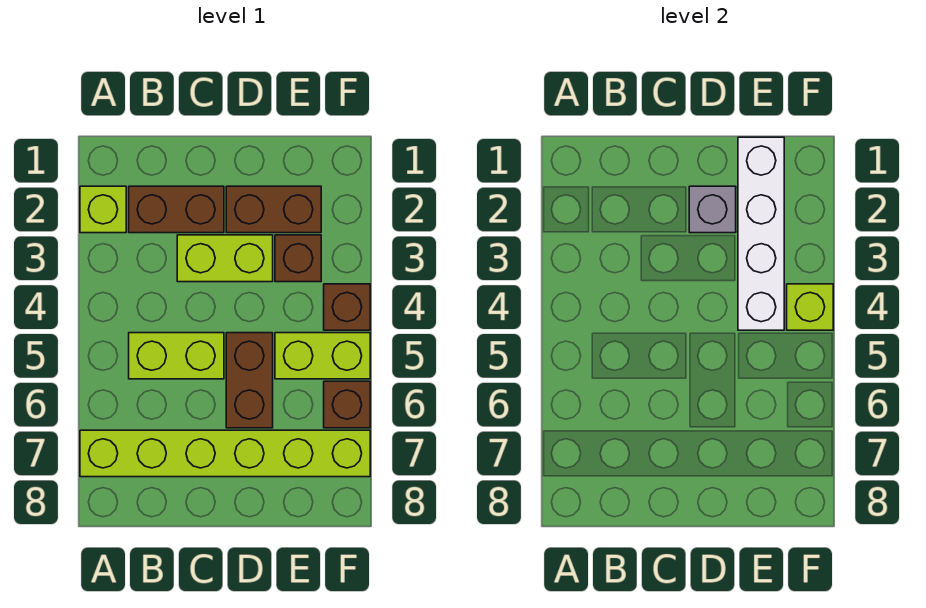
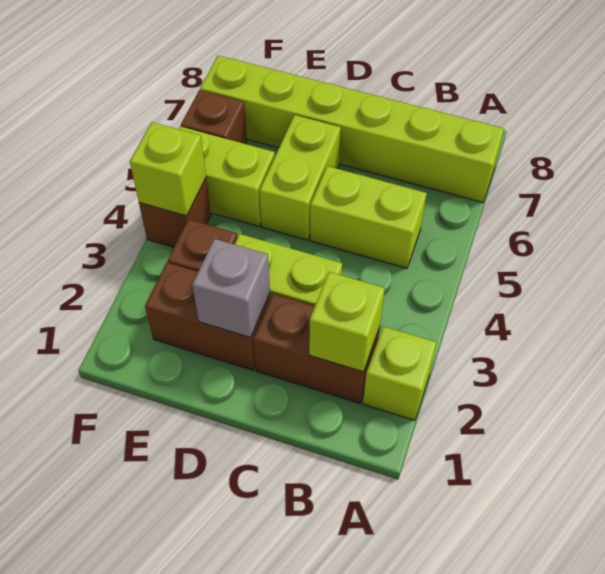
none -> lime brick B2 level 2
brown brick D5:D6 level 1 -> lime brick D5:D6 level 1
white brick E1:E4 level 2 -> none

